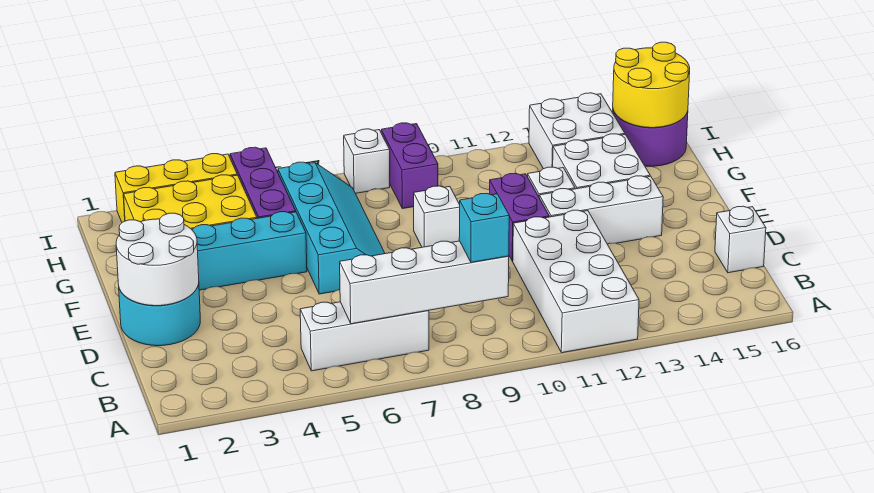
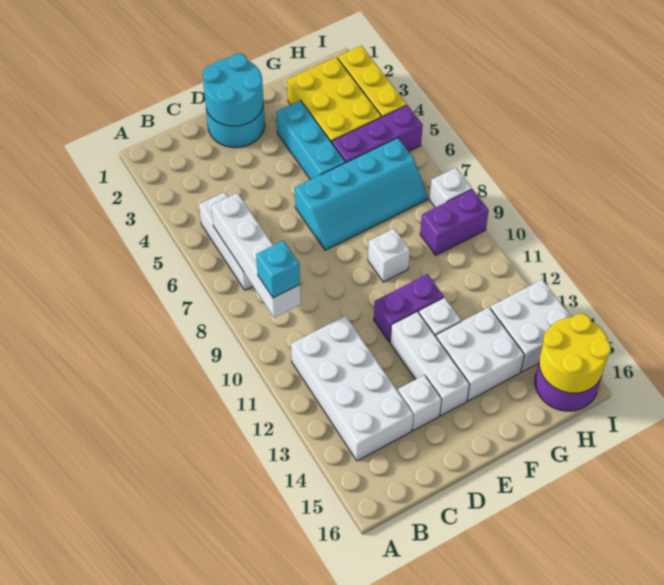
white brick A11:D12 level 1 -> white brick B11:C14 level 1
white brick C16 level 1 -> white brick D14 level 1
white round brick D1:E2 level 2 -> cyan round brick D1:E2 level 2

